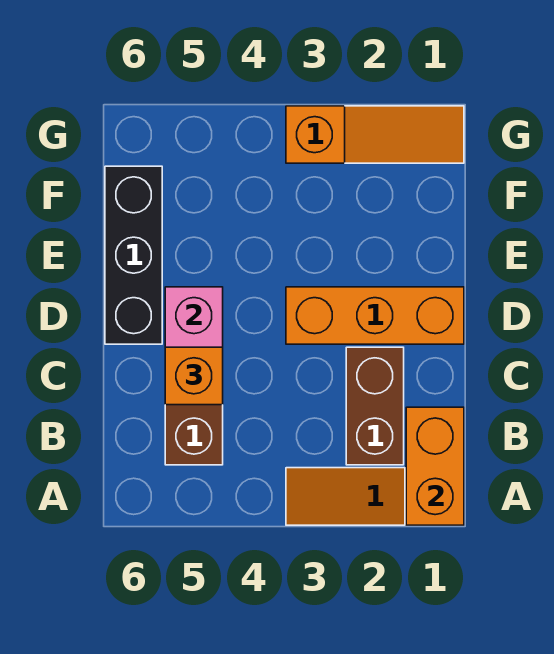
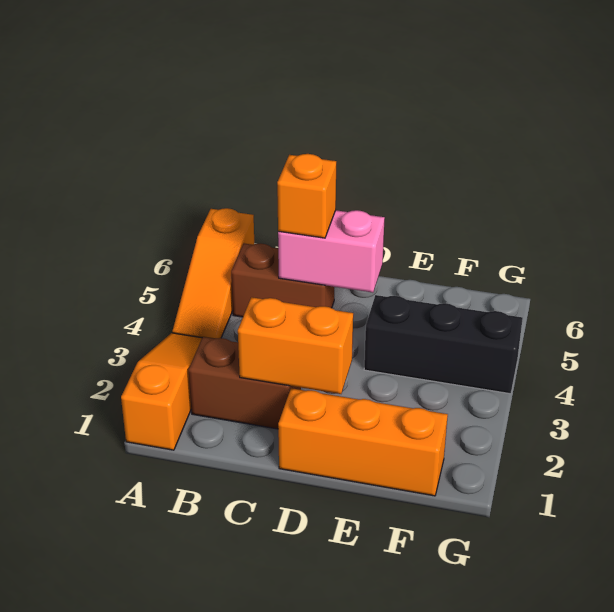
orange brick A1:B1 level 2 -> orange brick C2:D2 level 2
orange brick D1:D3 level 1 -> orange brick D1:F1 level 1
black brick D6:F6 level 1 -> black brick E4:G4 level 1
orange slope G1:G3 level 1 top 3 -> orange slope A4:A6 level 1 top 6

